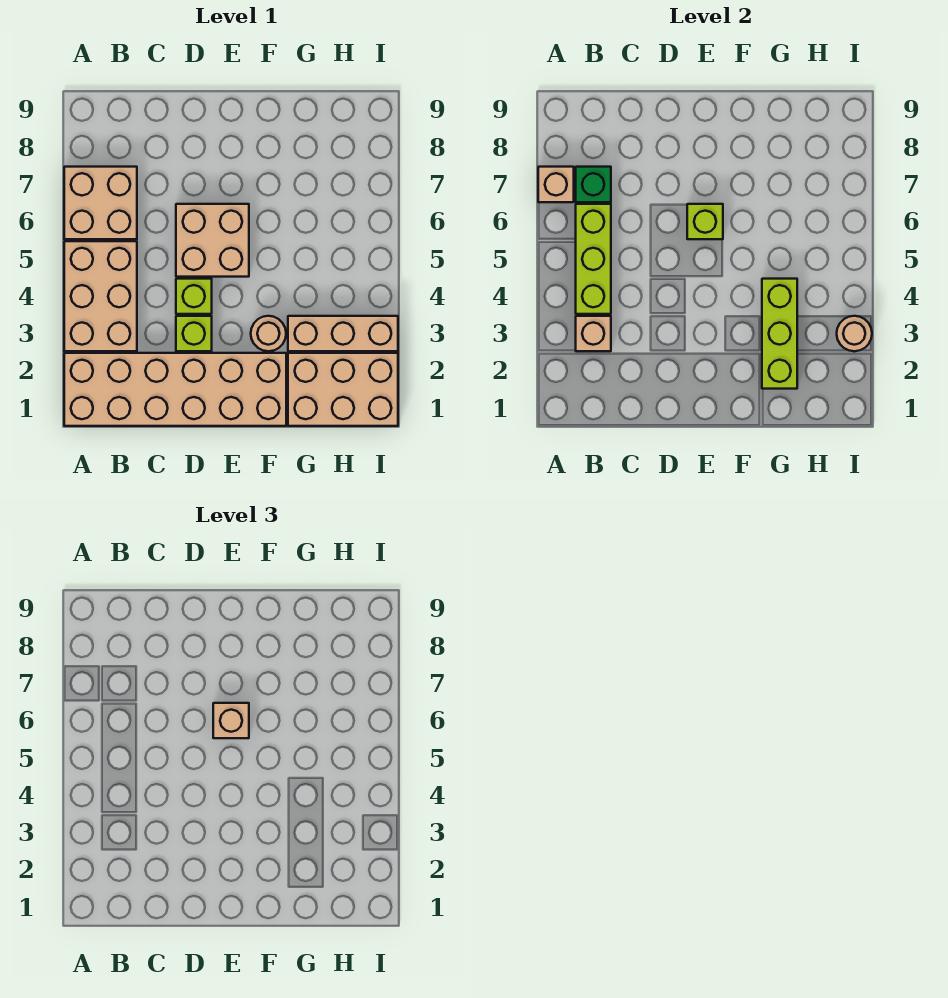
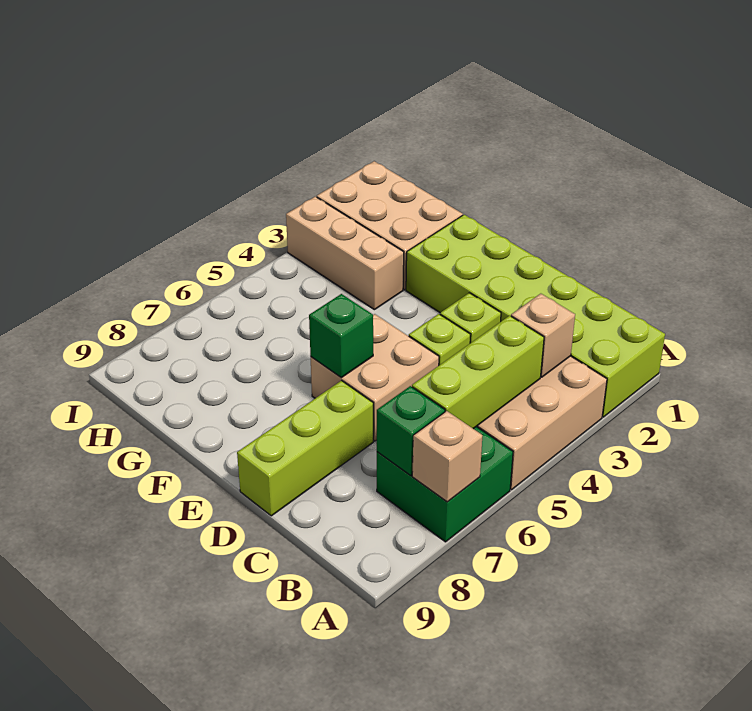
tan brick A1:F2 level 1 -> lime brick A1:F2 level 1
tan brick A6:B7 level 1 -> green brick A6:B7 level 1
lime brick E6 level 2 -> green brick E6 level 2
tan brick E6 level 3 -> none
tan round brick F3 level 1 -> none
lime brick G2:G4 level 2 -> lime brick D7:D9 level 1
tan round brick I3 level 2 -> none

